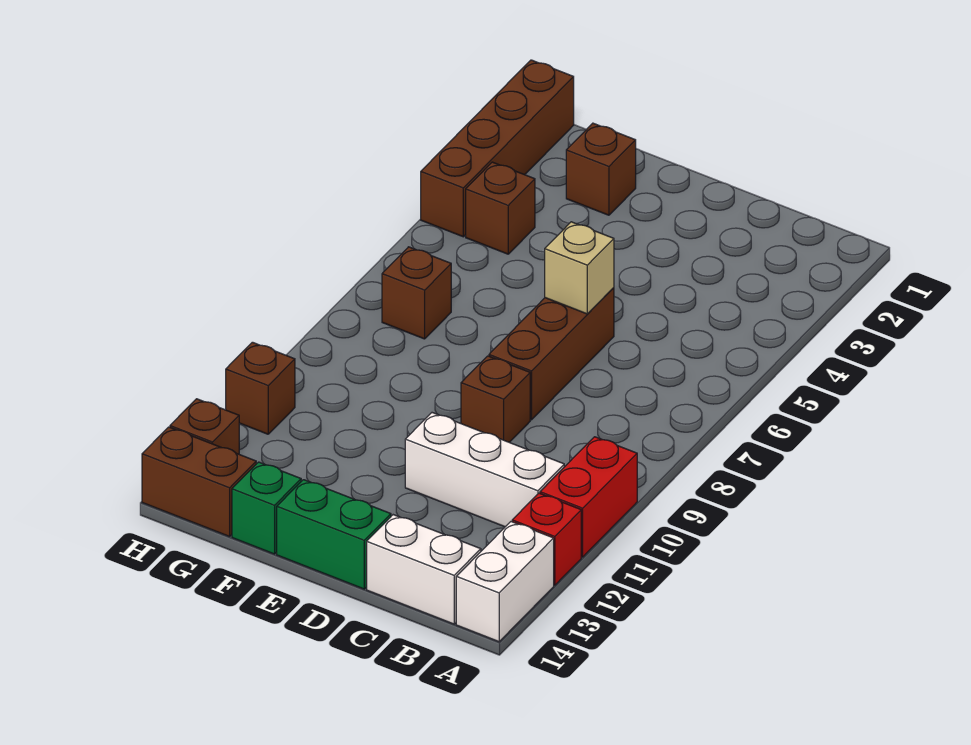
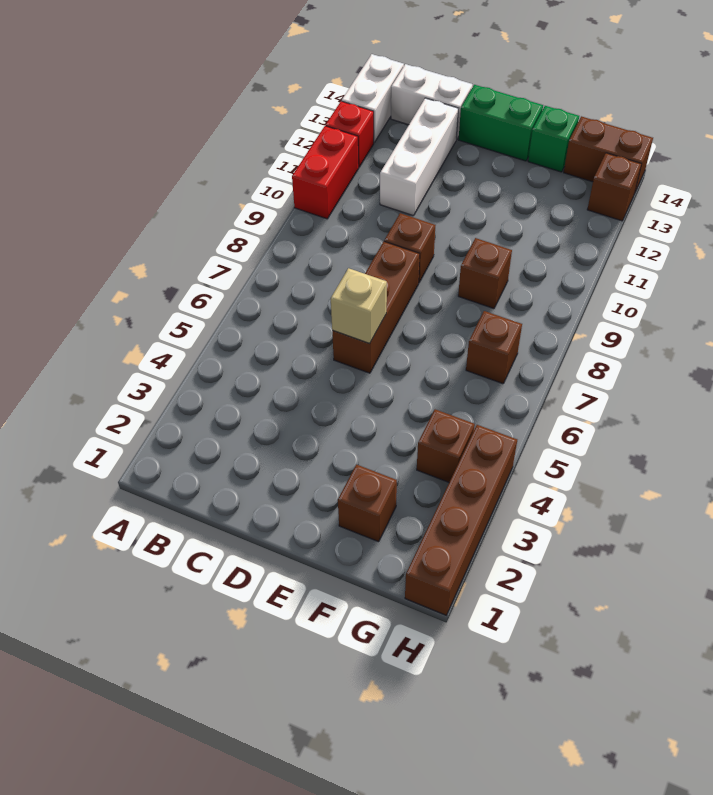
white brick B11:D11 level 1 -> white brick C11:C13 level 1
brown brick H11 level 1 -> brown brick F9 level 1

